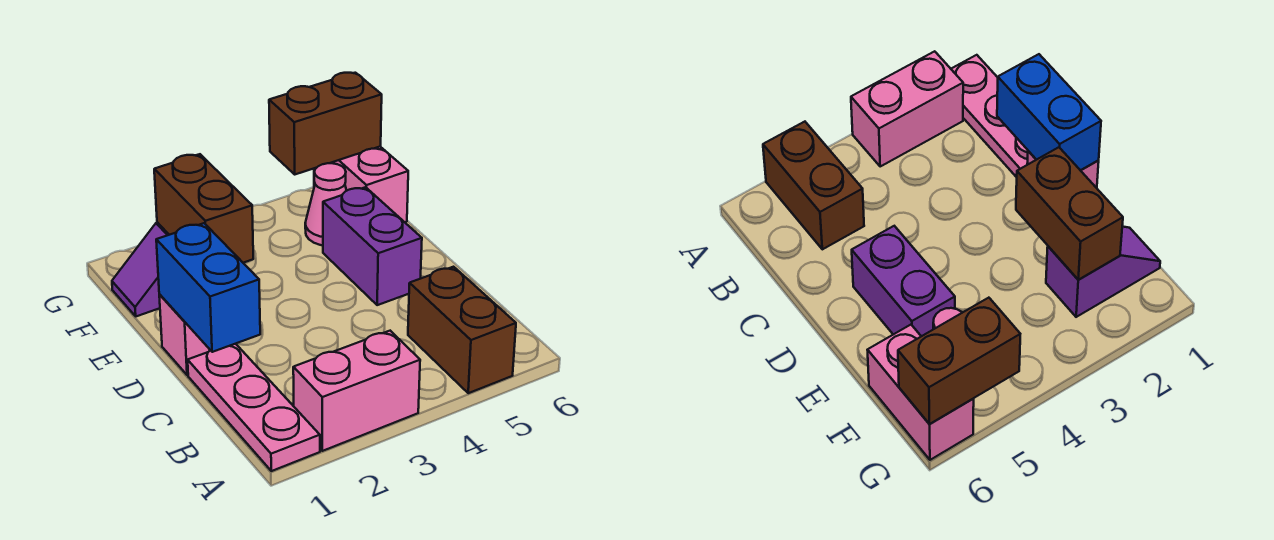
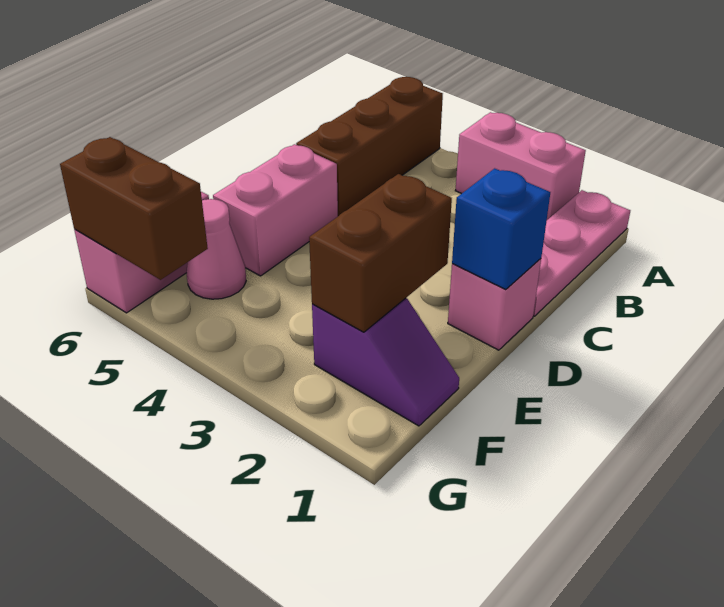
brown brick A5:B5 level 1 -> brown brick A5:C5 level 1
blue brick C1:D1 level 2 -> blue brick D1 level 2
purple brick D5:E5 level 1 -> pink brick D5:E5 level 1

